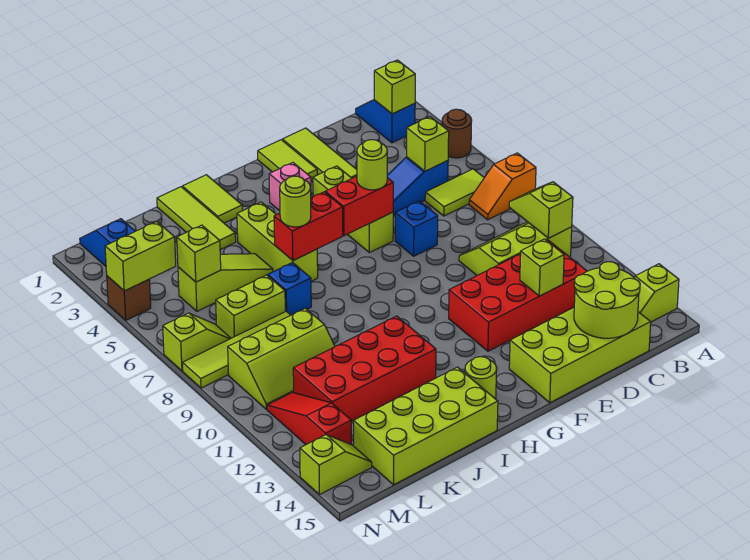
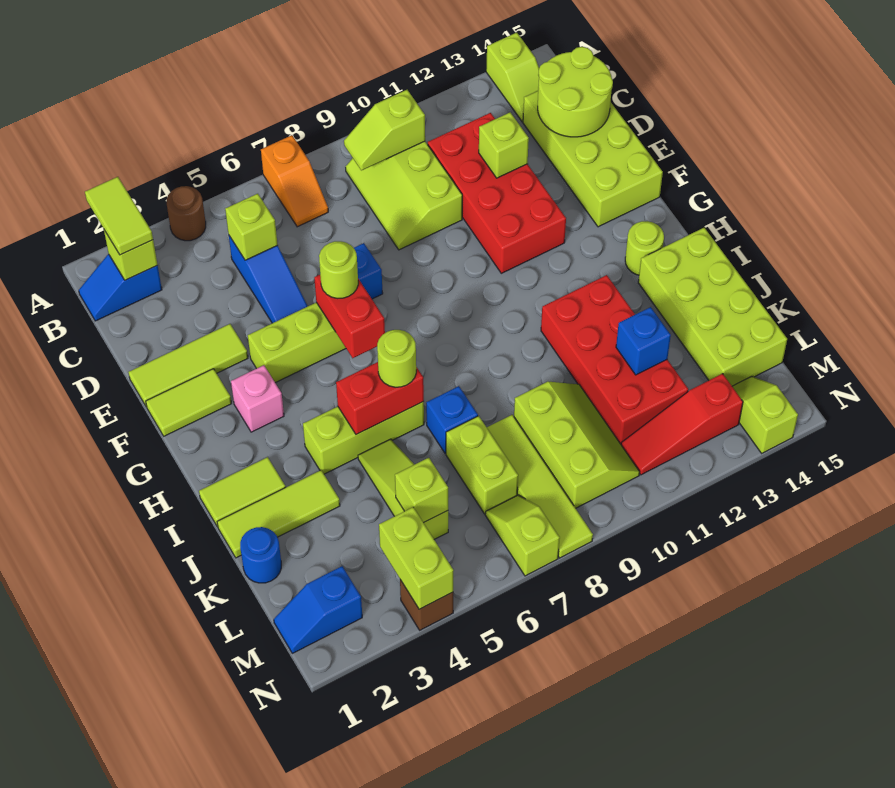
lime tile B6:C6 level 1 -> lime tile A2:B2 level 3
red brick H6:I6 level 2 -> red brick I5:I6 level 2
none -> blue round brick K1 level 1
none -> blue brick K12 level 2

